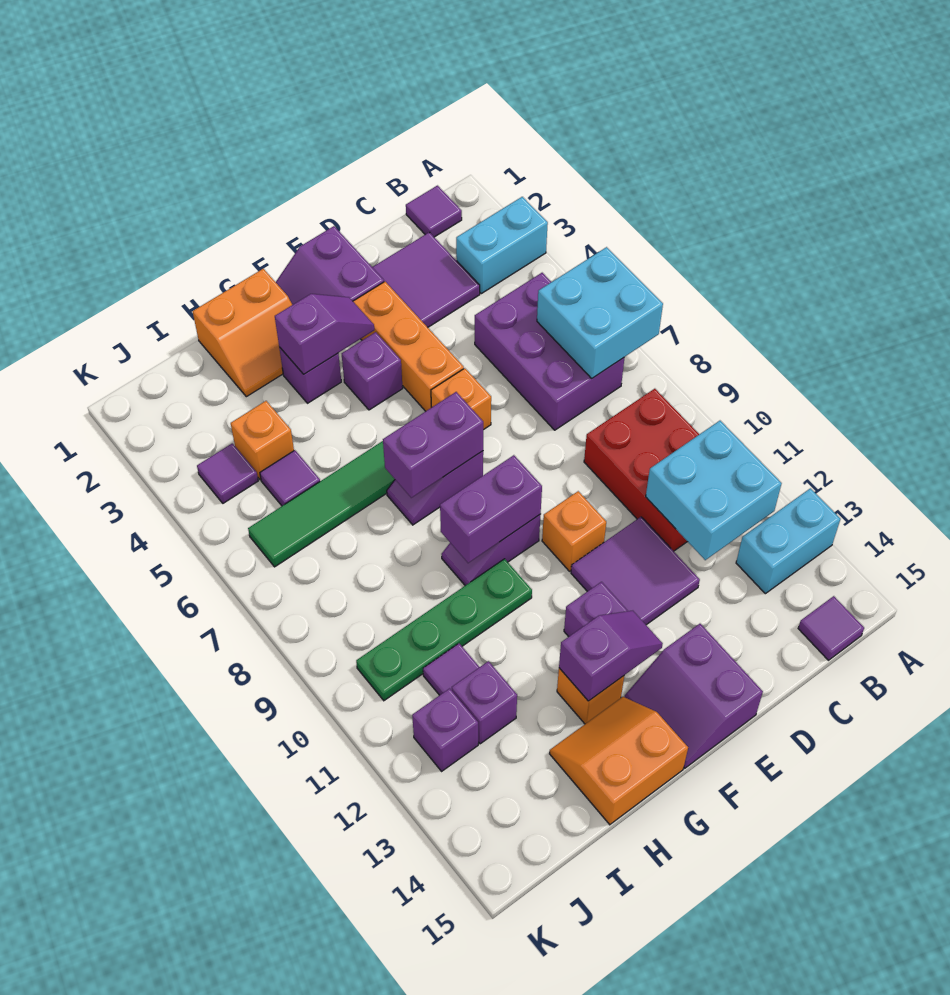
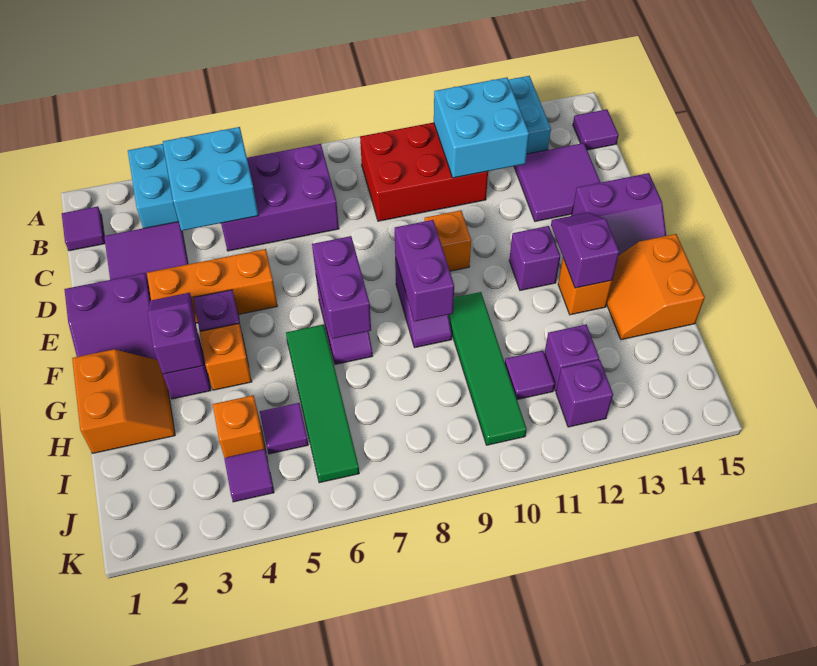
cyan brick A6:B7 level 2 -> cyan brick B4:C5 level 2
purple tile D11:E12 level 1 -> purple tile C13:D14 level 1
orange brick E6 level 1 -> orange brick G4 level 1
green plate G10:J10 level 1 -> green tile G10:J10 level 1

